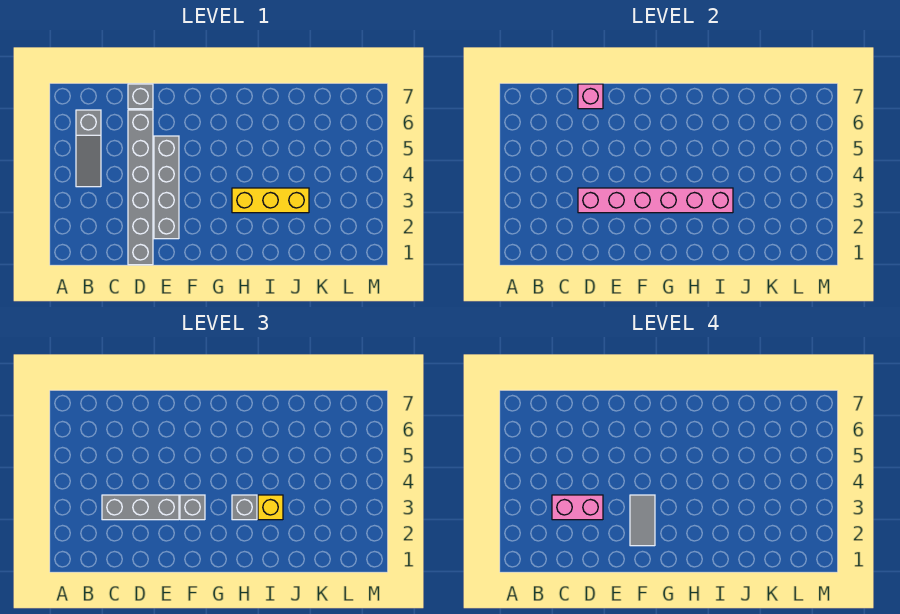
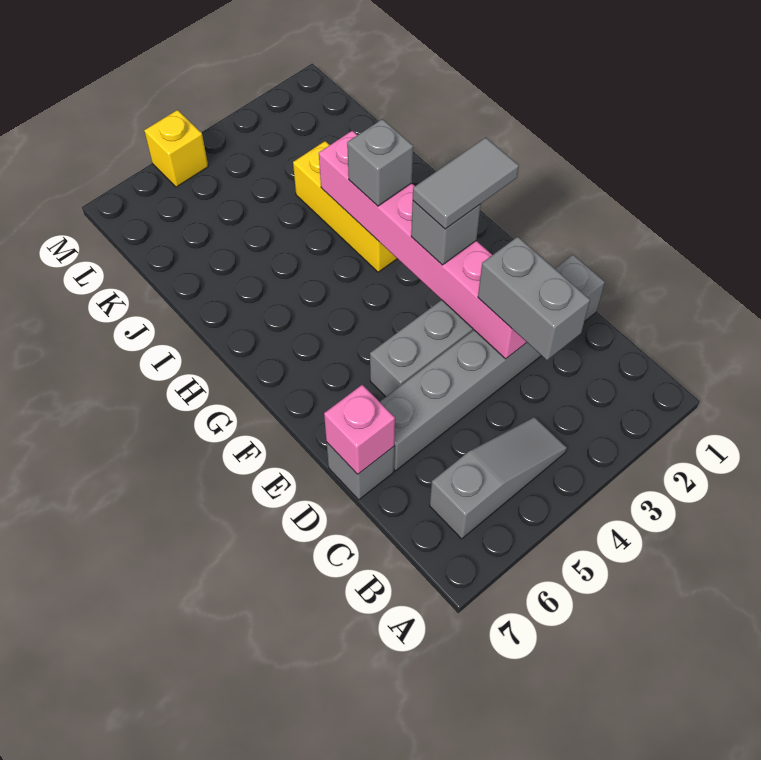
grey brick C3:E3 level 3 -> grey brick C3:D3 level 3
pink brick C3:D3 level 4 -> none
yellow brick I3 level 3 -> yellow brick M5 level 1

